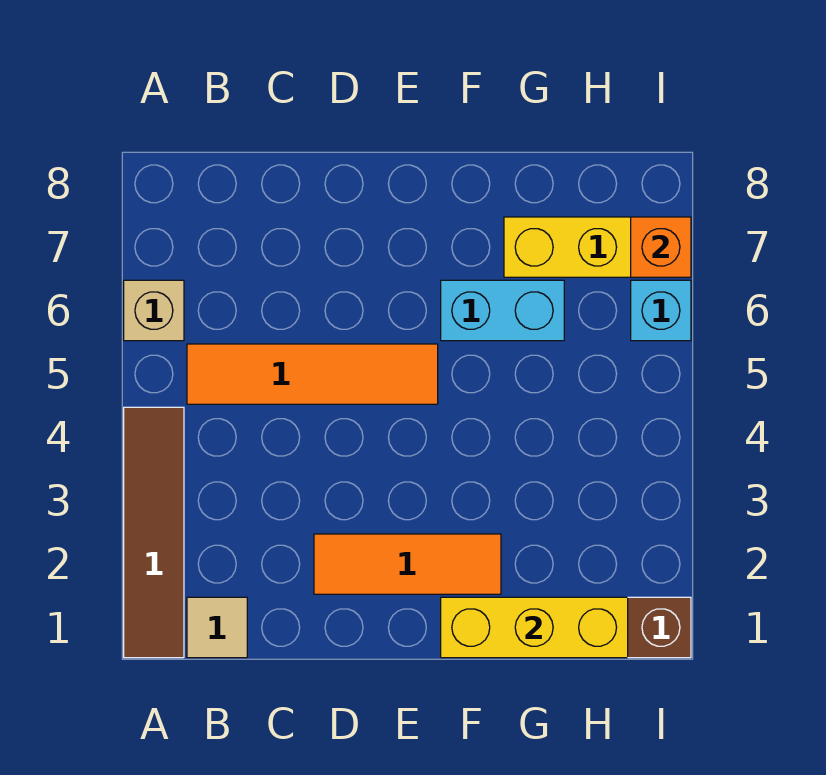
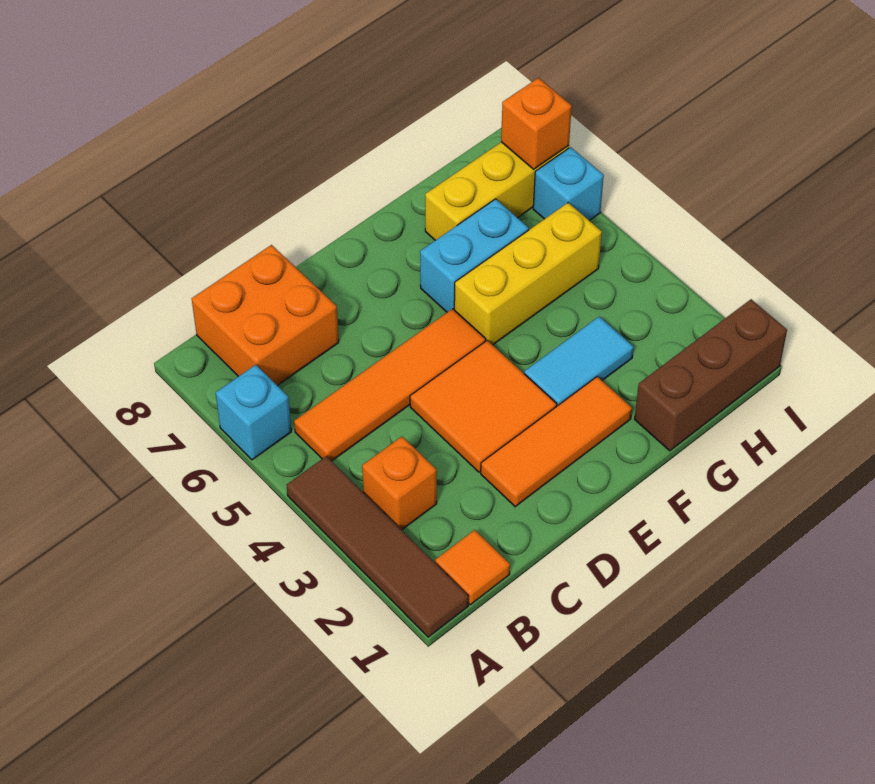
tan brick A6 level 1 -> cyan brick A6 level 1
tan tile B1 level 1 -> orange tile B1 level 1
none -> orange brick B3 level 1
none -> orange brick B7:C8 level 1
none -> orange tile D3:E4 level 1
yellow brick F1:H1 level 2 -> yellow brick F5:H5 level 1
none -> cyan tile F3:G3 level 1

